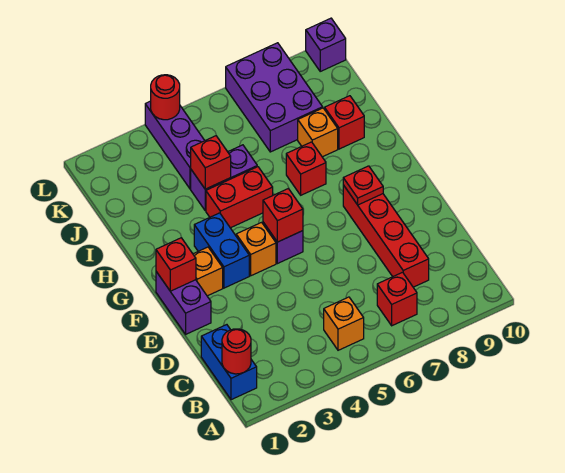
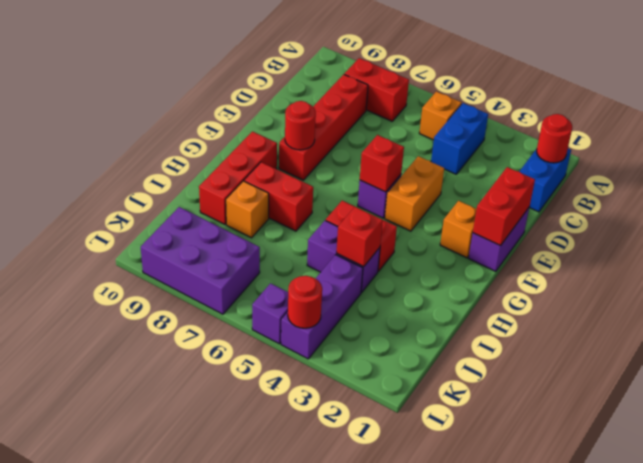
red brick B7 level 1 -> red brick B7:B8 level 1
red brick F1 level 2 -> red brick E1:F1 level 2
blue brick F3:G3 level 1 -> blue brick B4:C4 level 1
orange brick F4 level 1 -> orange brick E4:F4 level 1
red plate F8 level 2 -> red round brick F8 level 2
red brick H7 level 1 -> red brick H7:H8 level 1
red brick I9 level 1 -> red brick G9:I9 level 1
purple brick J7:L8 level 1 -> purple brick K7:L9 level 1
purple brick L10 level 1 -> purple brick L5 level 1

